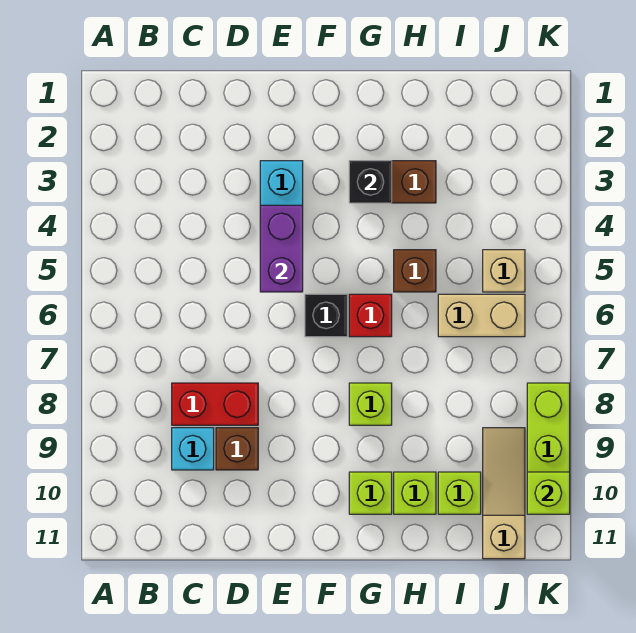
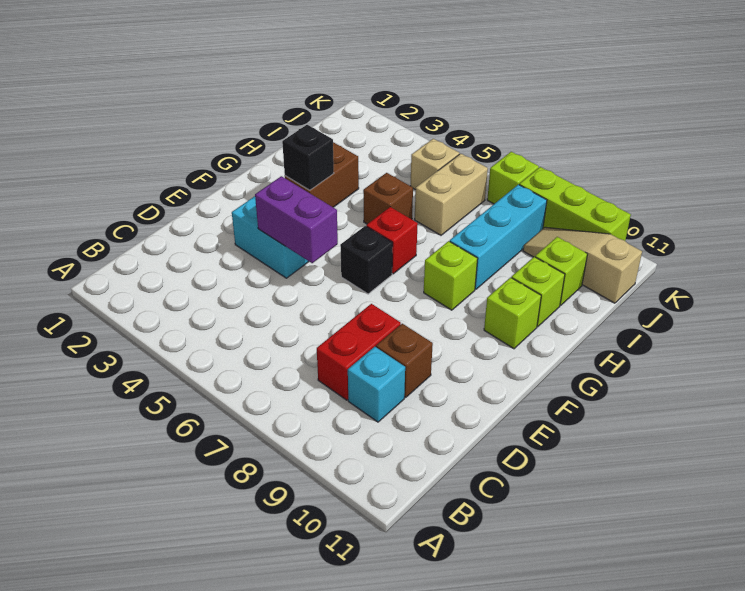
none -> cyan brick H8:J8 level 1
lime brick K10 level 2 -> lime brick K7 level 1

